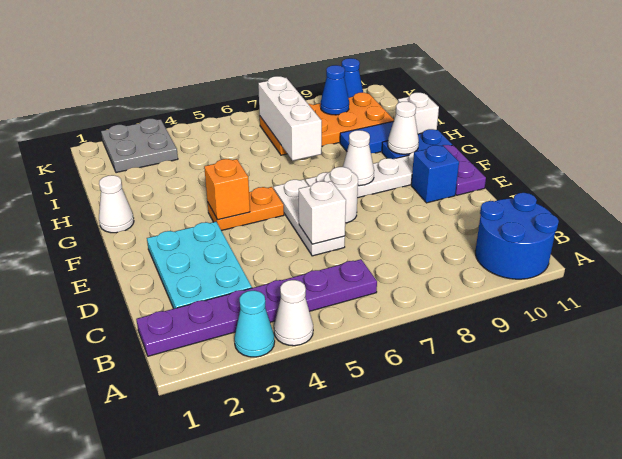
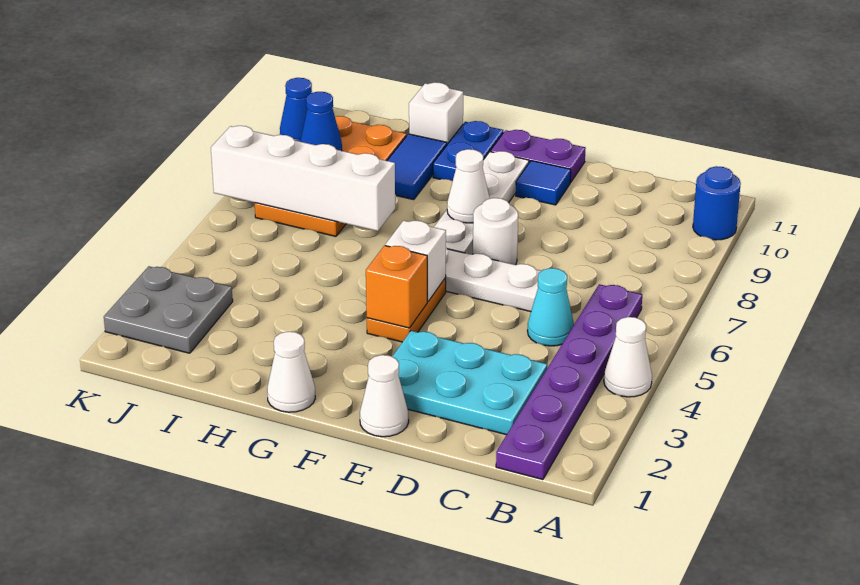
cyan cone A3 level 1 -> cyan cone C5 level 1
blue round brick A10:B11 level 1 -> blue round brick A10 level 1
white brick D6 level 2 -> white brick F5 level 2
blue brick E10 level 1 -> blue tile E10 level 1
white cone G10 level 2 -> white cone E1 level 1
white brick H7:J7 level 2 -> white brick H7:K7 level 2

